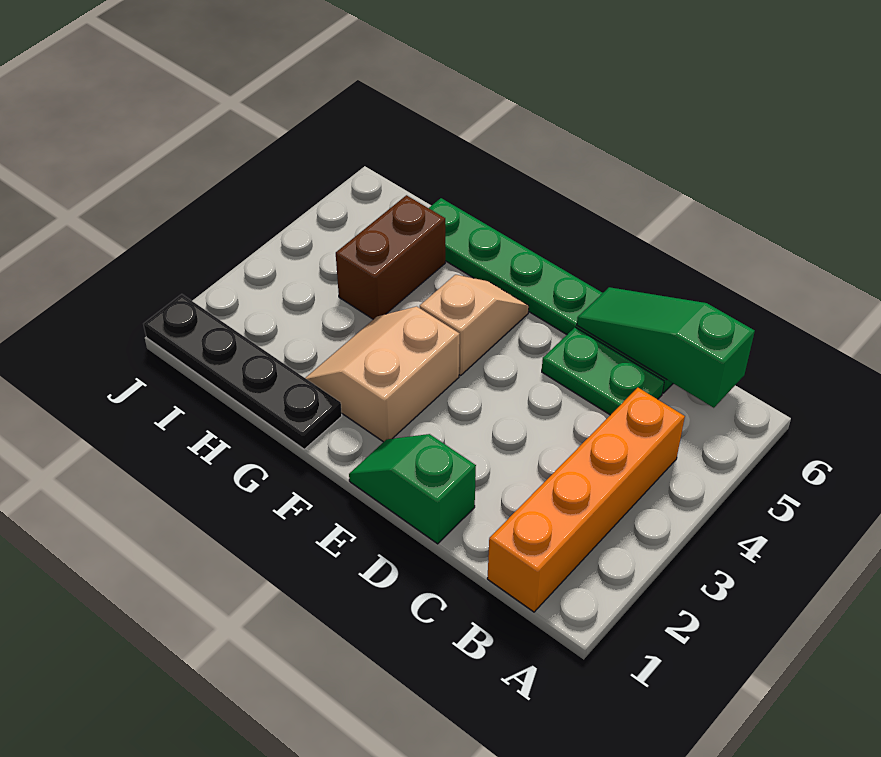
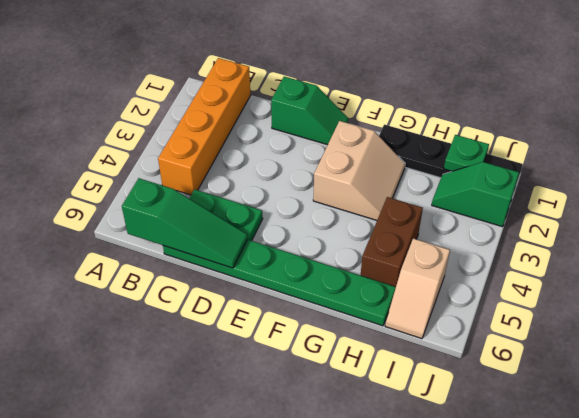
tan slope F4:F5 level 1 top 4 -> tan slope I5:I6 level 1 top 5
none -> green plate I1 level 2
none -> green slope I2:J2 level 1 top J

